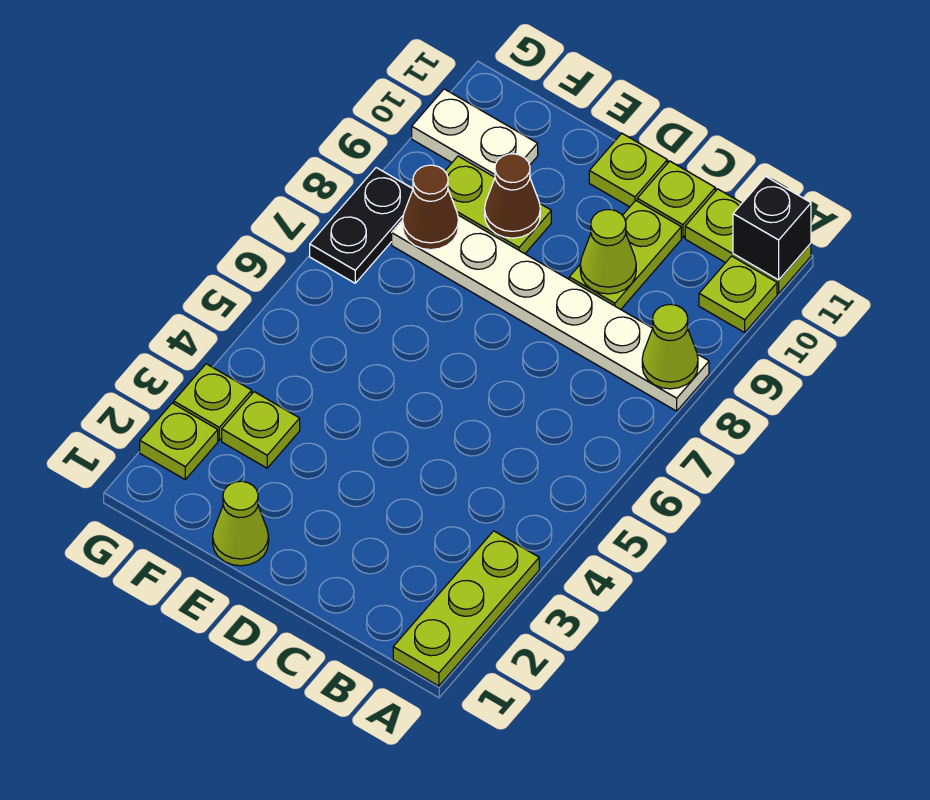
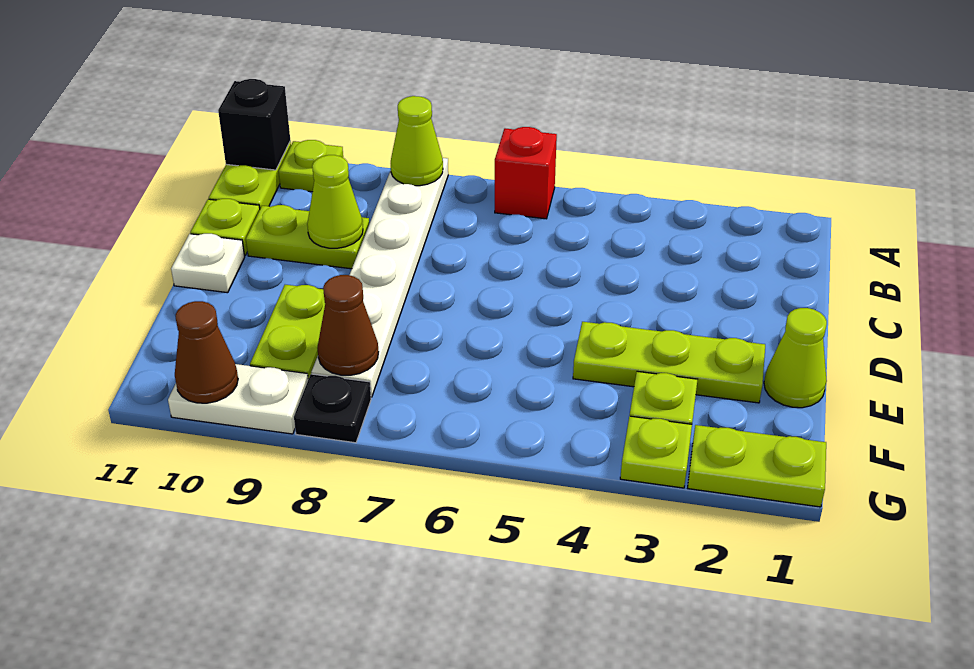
lime plate A1:A3 level 1 -> lime plate E2:E4 level 1
none -> red brick A6 level 1
lime plate D11 level 1 -> white plate D11 level 1
brown cone E9 level 2 -> brown cone G10 level 2
white plate F10:G10 level 1 -> white plate G9:G10 level 1
lime plate G2 level 1 -> lime plate G1:G2 level 1
black plate G7:G8 level 1 -> black plate G8 level 1

